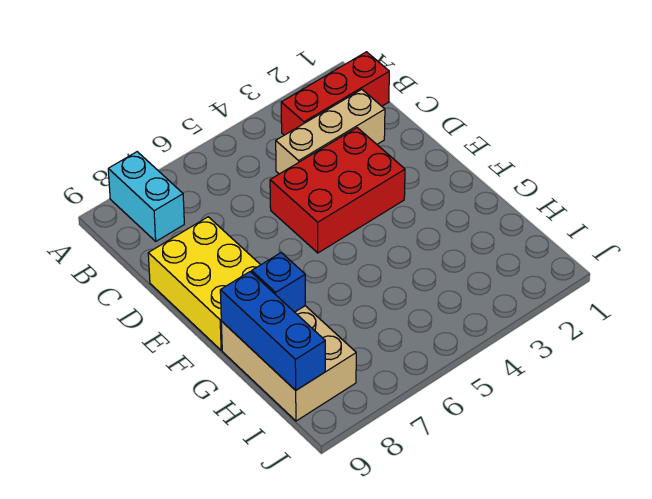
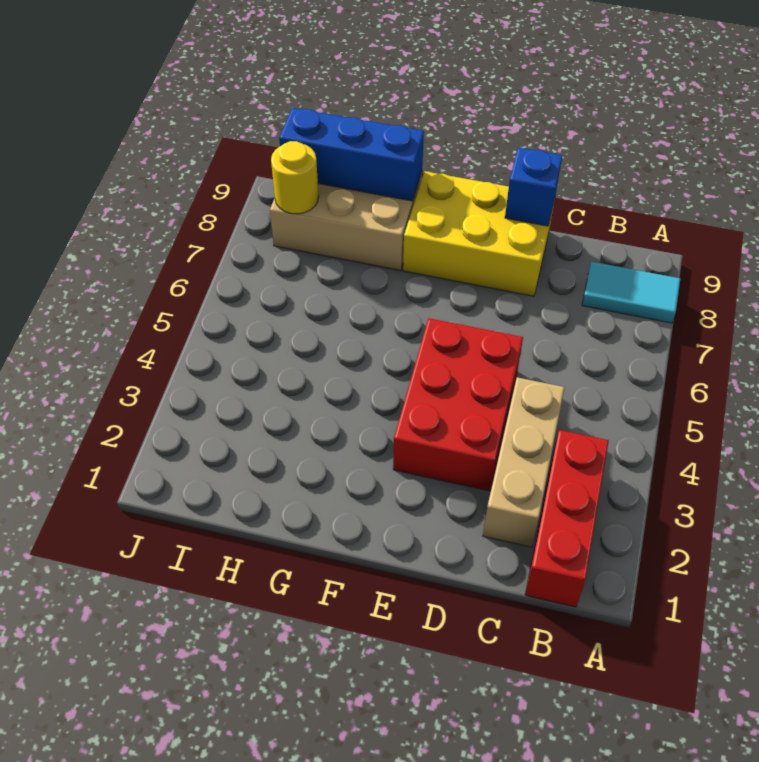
cyan brick A8:B8 level 1 -> cyan tile A8:B8 level 1
blue brick G8 level 2 -> blue brick D9 level 2
none -> yellow round brick I8 level 2

